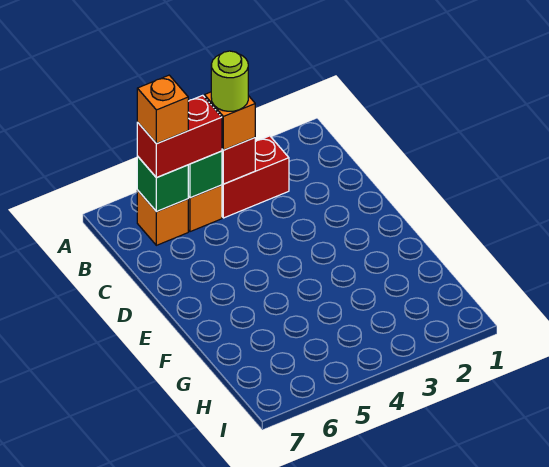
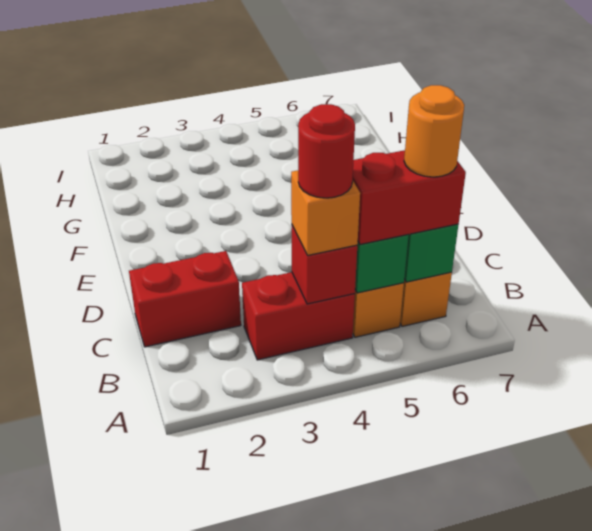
lime round brick B4 level 4 -> red round brick B4 level 4
orange brick B6 level 4 -> orange round brick B6 level 4
none -> red brick C1:C2 level 1

